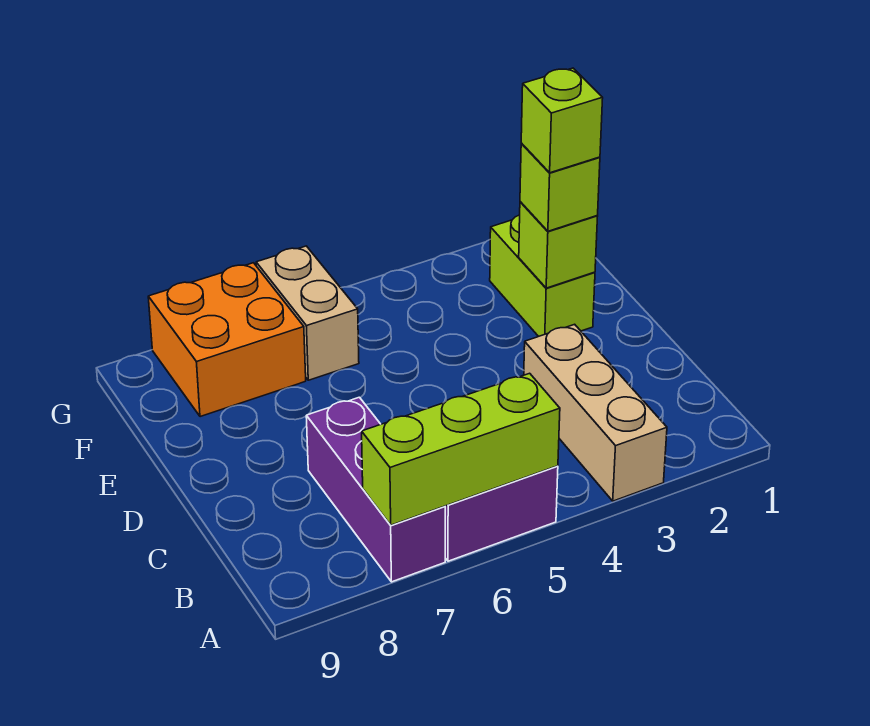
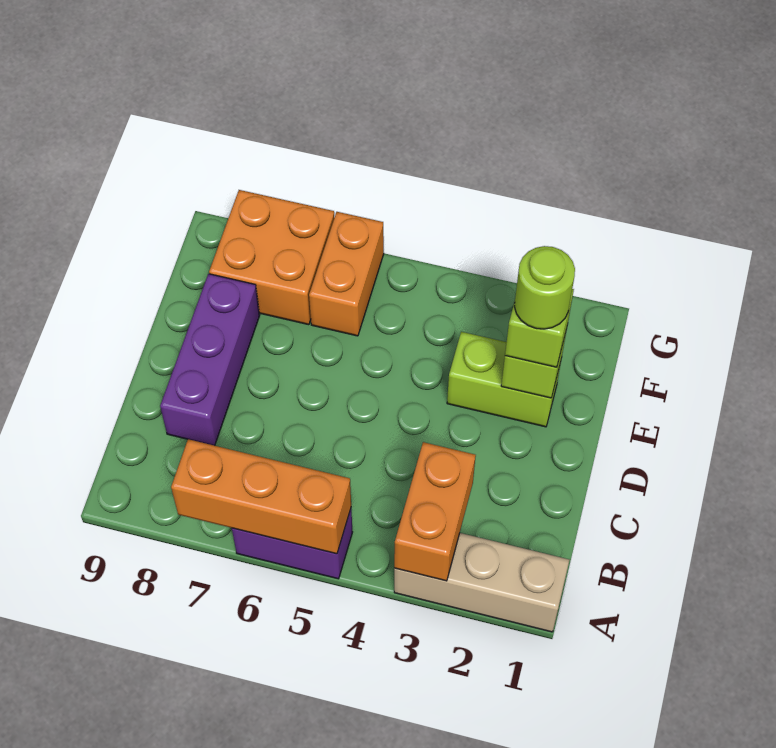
tan brick A3:C3 level 1 -> tan brick A1:A3 level 1
none -> orange brick A3:B3 level 2
lime brick A5:A7 level 2 -> orange brick A5:A7 level 2
purple brick A7:C7 level 1 -> purple brick C8:E8 level 1
lime brick E2:F2 level 1 -> lime brick E2:E3 level 1
lime brick E2 level 4 -> lime round brick E2 level 4
tan brick F6:G6 level 1 -> orange brick F6:G6 level 1

